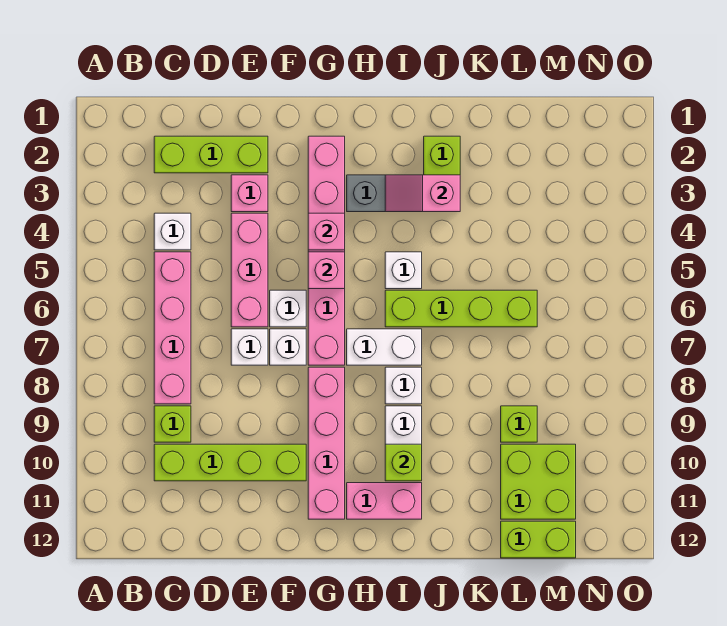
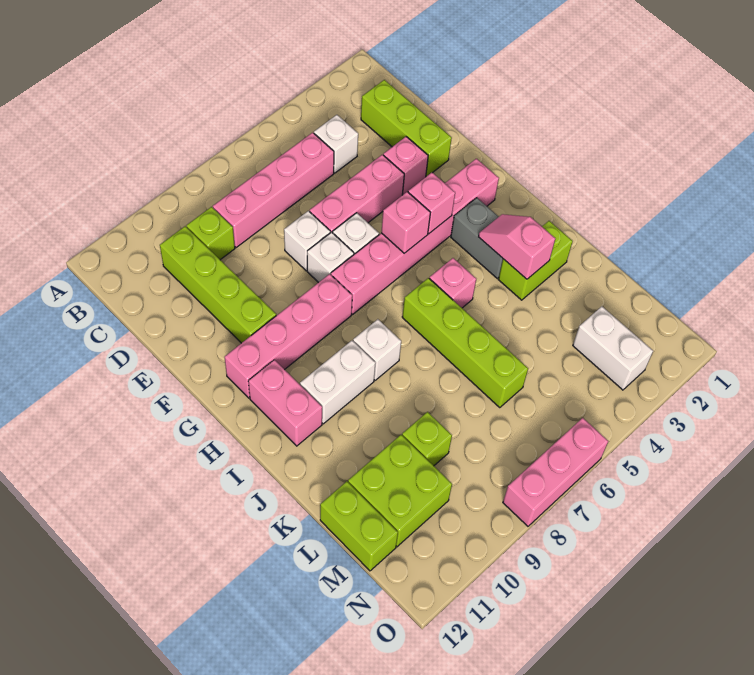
white brick H7:I7 level 1 -> white brick M3:N3 level 1
white brick I5 level 1 -> pink brick I5 level 1
lime brick I10 level 2 -> none
none -> pink brick O6:O8 level 1

